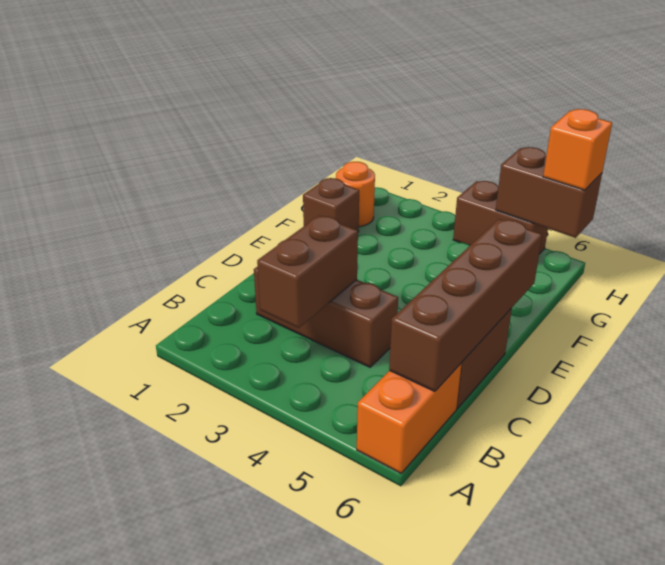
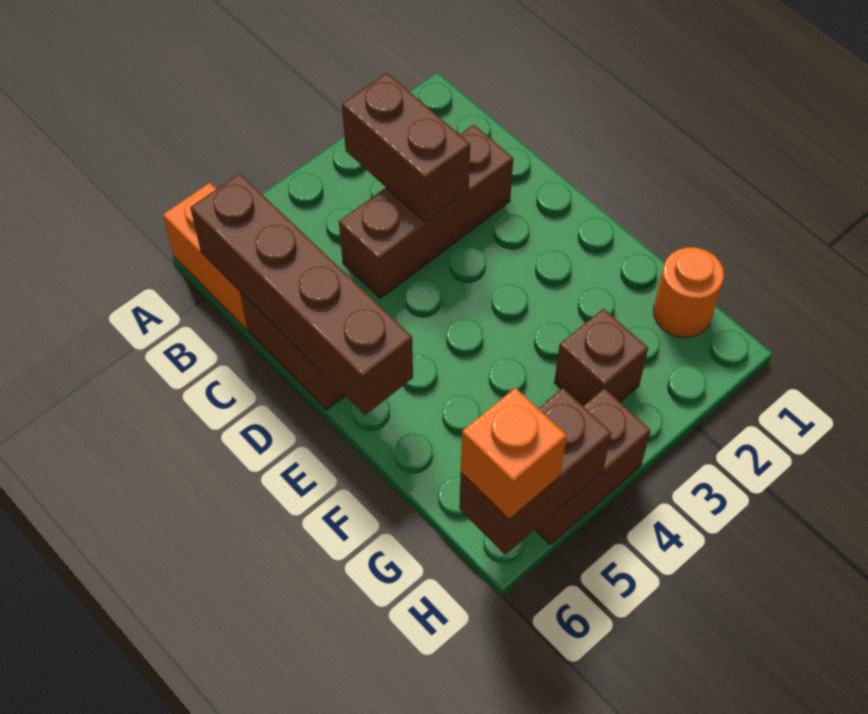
brown brick F1 level 1 -> brown brick G3 level 1

